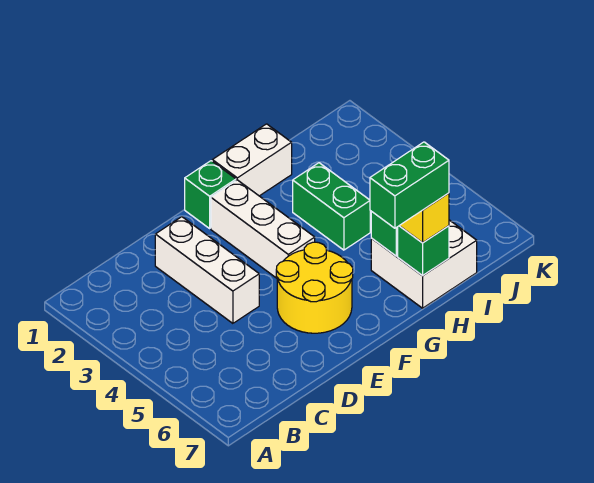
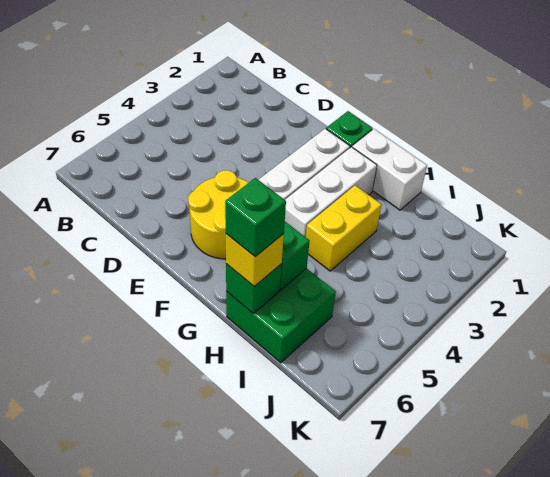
white brick D2:D4 level 1 -> white brick G2:G4 level 1
green brick G7:H7 level 4 -> green brick H7 level 4
green brick H3:H4 level 1 -> yellow brick H3:H4 level 1
white brick H6:I7 level 1 -> green brick H6:I7 level 1

